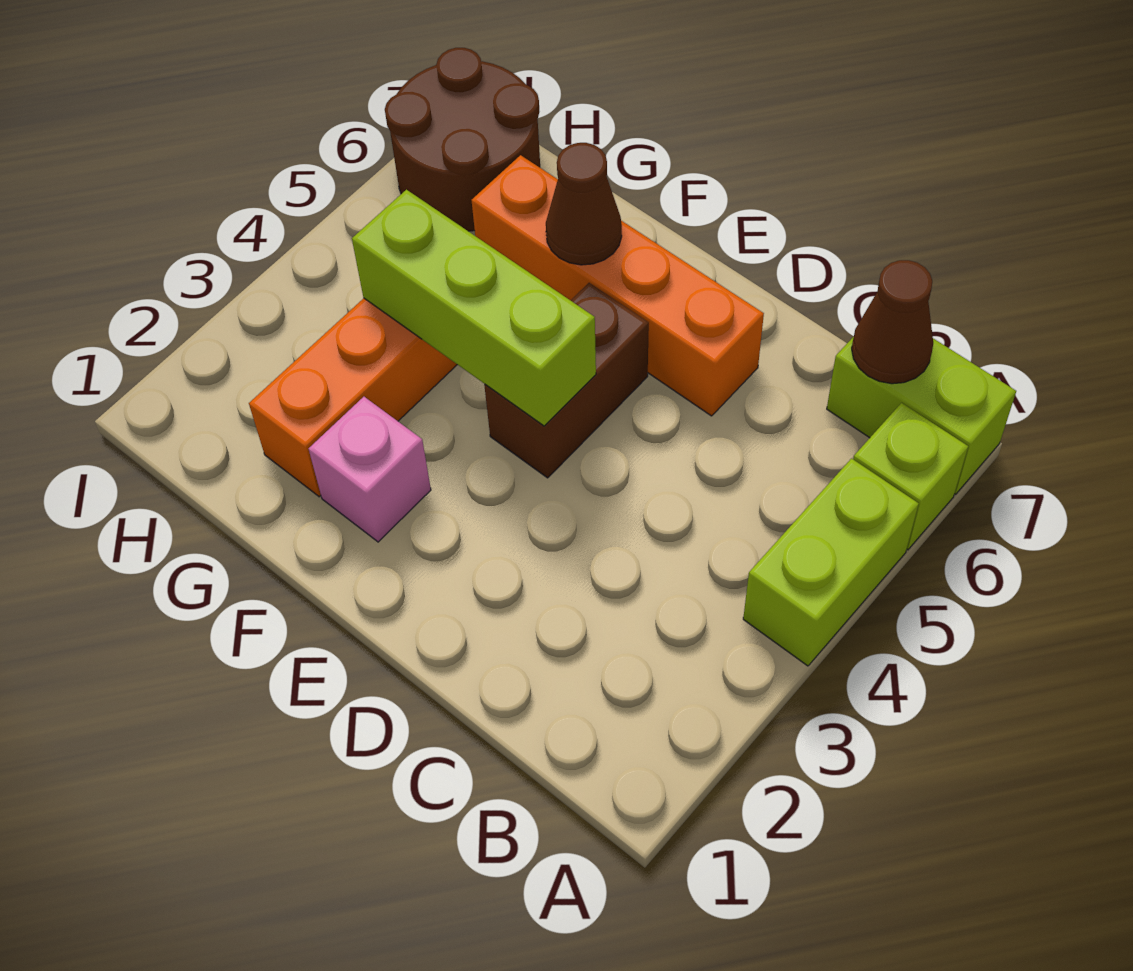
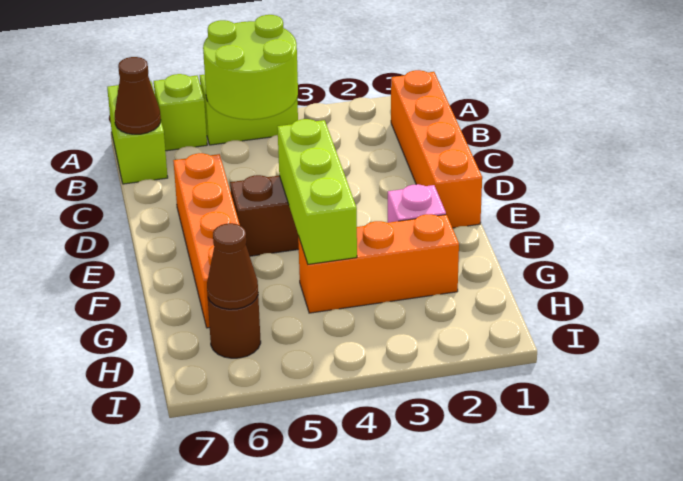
none -> lime round brick A4:B5 level 2
none -> orange brick B1:E1 level 1
brown cone F6 level 2 -> brown cone H6 level 2
brown round brick H6:I7 level 1 -> brown round brick H6 level 1

